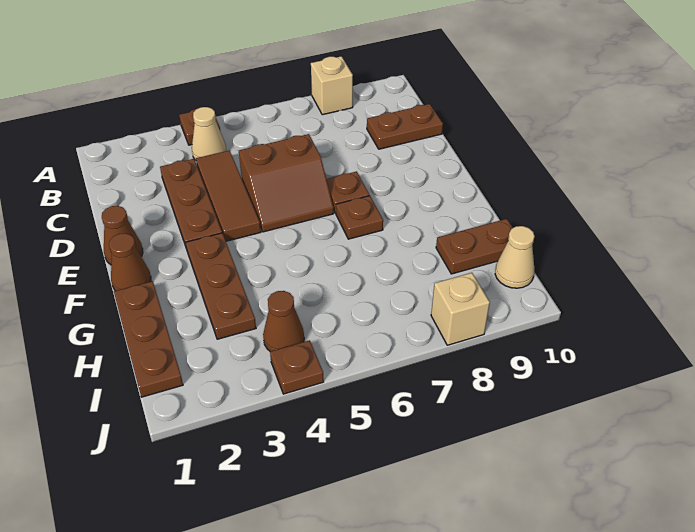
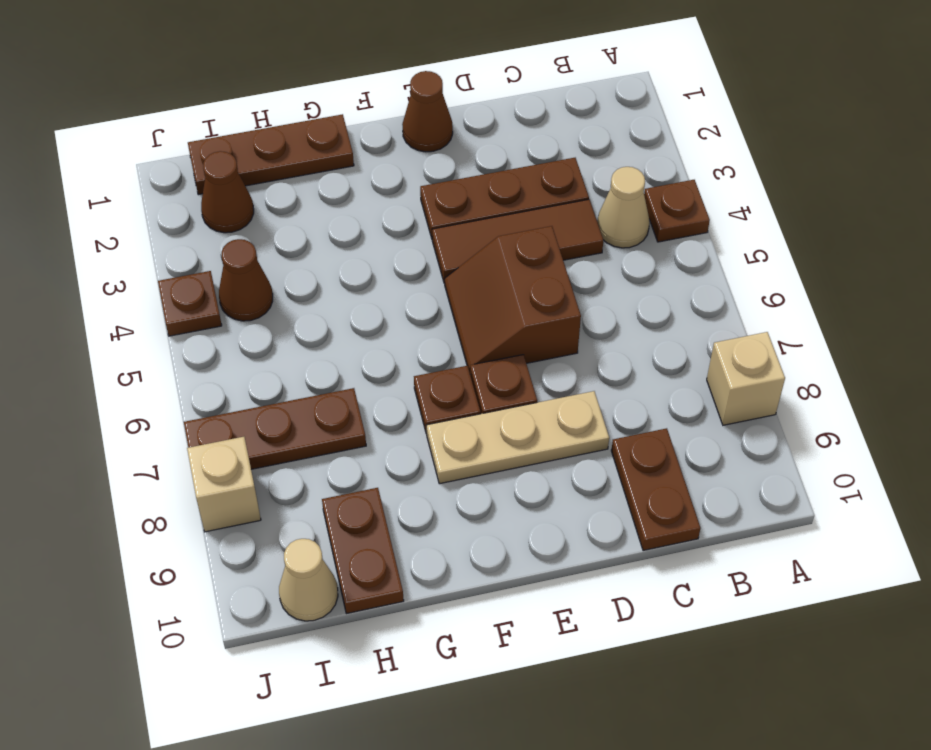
none -> tan plate D8:F8 level 1
brown cone F1 level 1 -> brown cone I2 level 1
brown plate F3:H3 level 1 -> brown plate H7:J7 level 1

